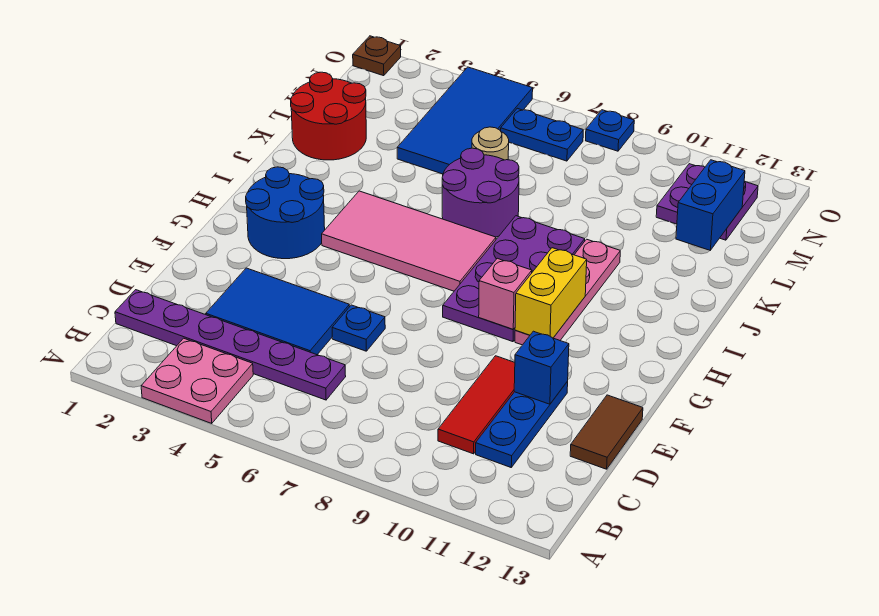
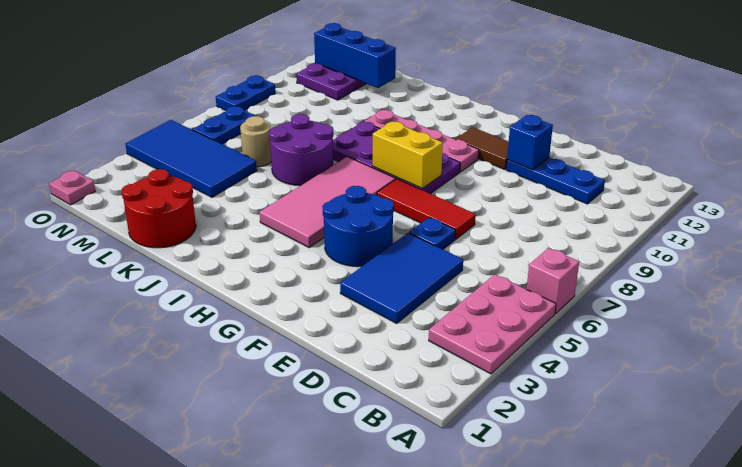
pink plate A3:B4 level 1 -> pink plate A3:B5 level 1
purple plate C1:C6 level 1 -> none
red tile C10:E10 level 1 -> red tile E7:G7 level 1
brown tile D13:E13 level 1 -> brown tile F11:G11 level 1
blue round brick G2:H3 level 1 -> blue round brick F4:G5 level 1
pink brick G9 level 2 -> pink brick A6 level 1
yellow brick G10:H10 level 2 -> yellow brick G8:H8 level 2
blue brick L12:M12 level 2 -> blue brick L12:N12 level 2
brown plate O1 level 1 -> pink plate O1 level 1
blue plate O8 level 1 -> blue plate O8:O9 level 1

